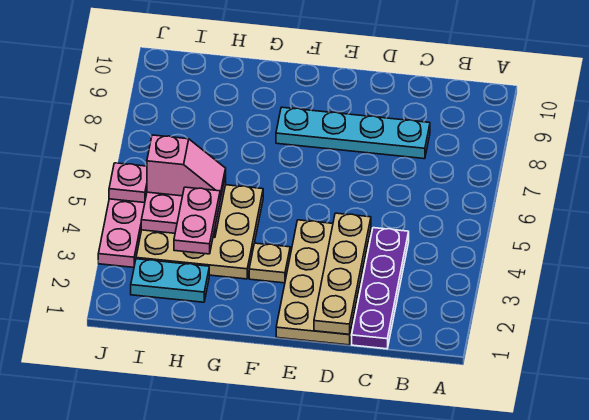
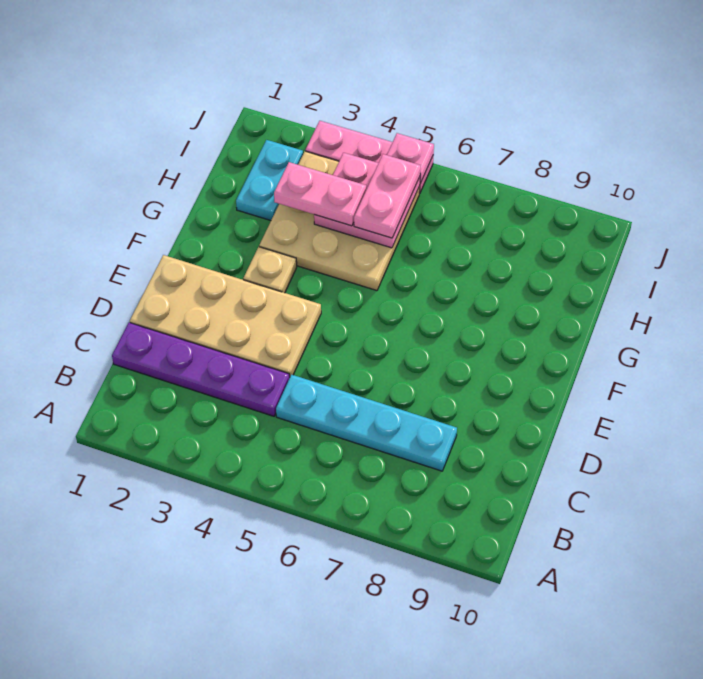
cyan plate C8:F8 level 1 -> cyan plate C5:C8 level 1
tan plate D1:D4 level 2 -> none
pink slope H5:I5 level 3 top I -> pink plate H5:I5 level 3

